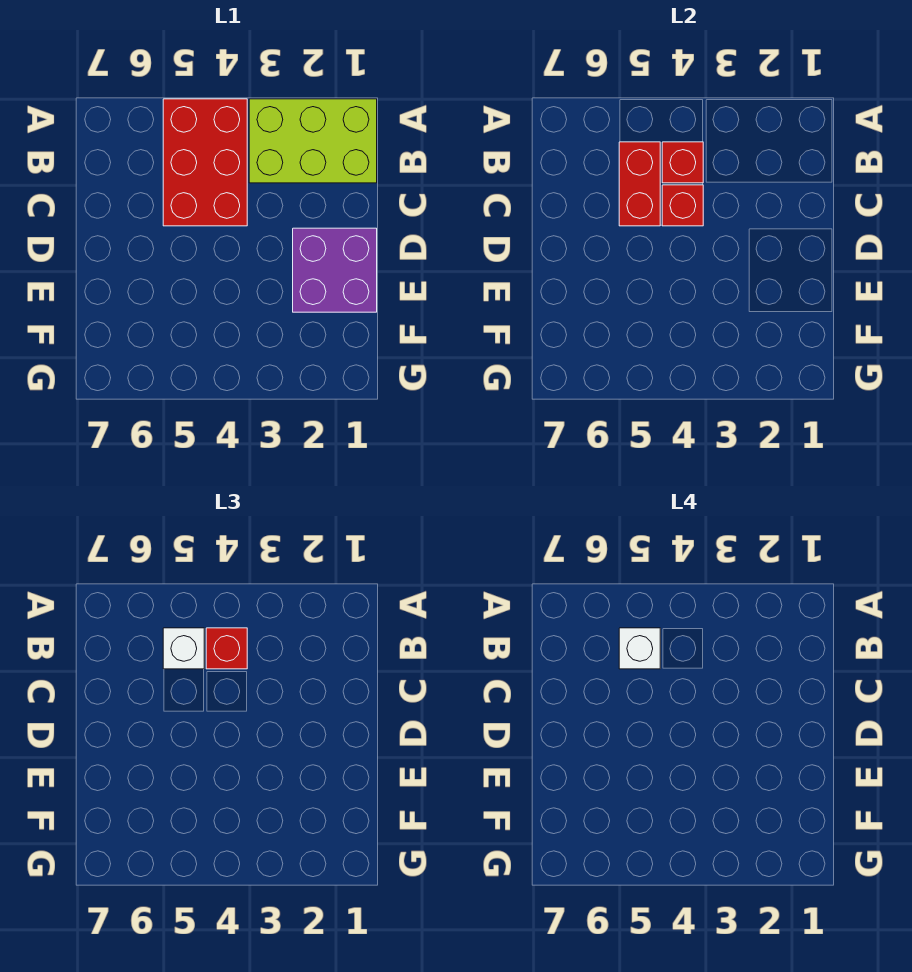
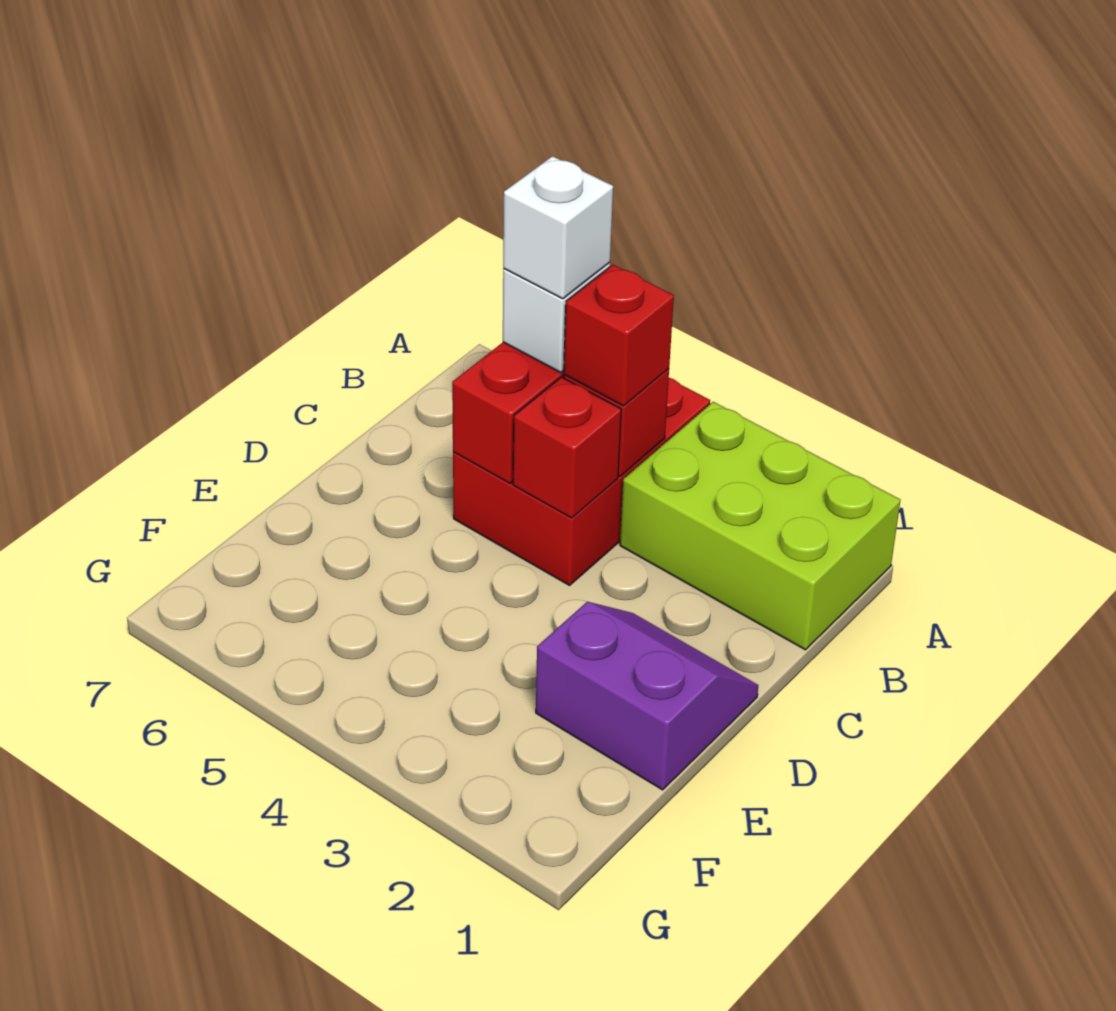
purple brick D1:E2 level 1 -> purple slope D1:E2 level 1 top E

